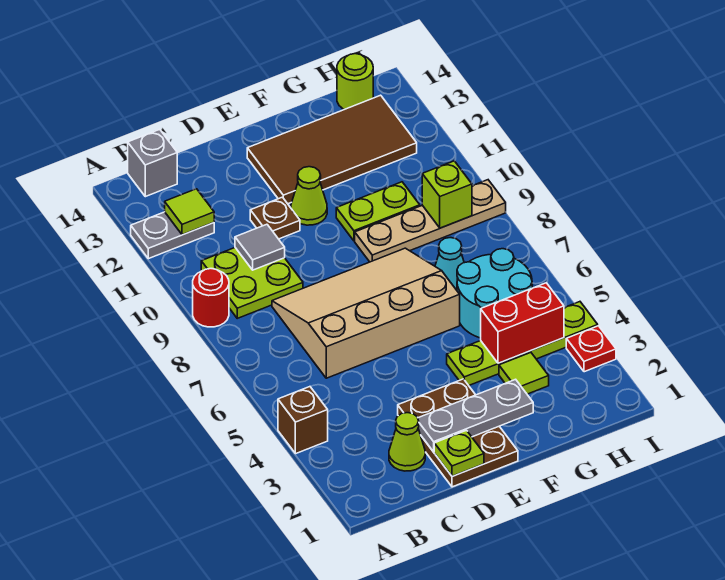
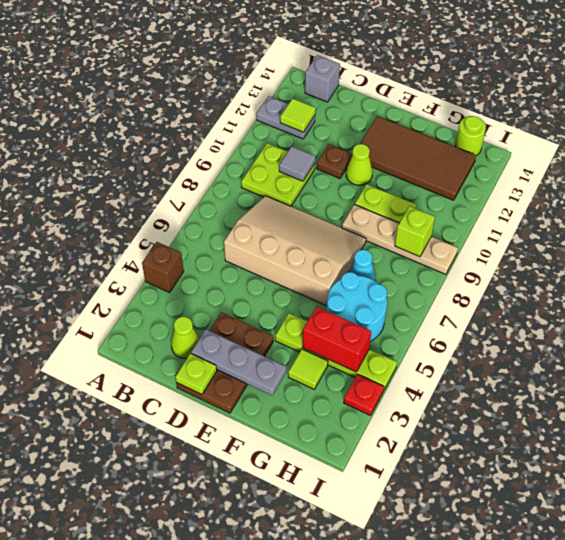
red round brick A9 level 1 -> none

